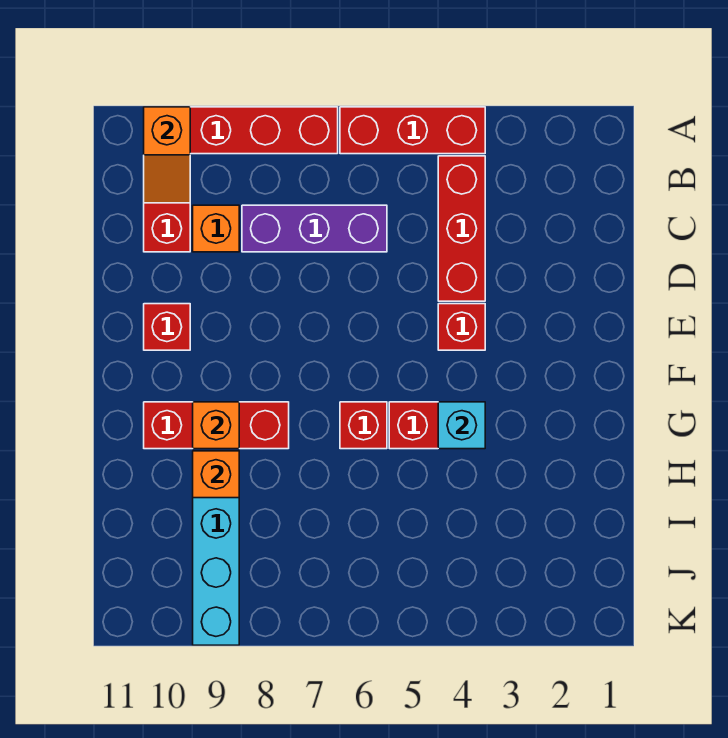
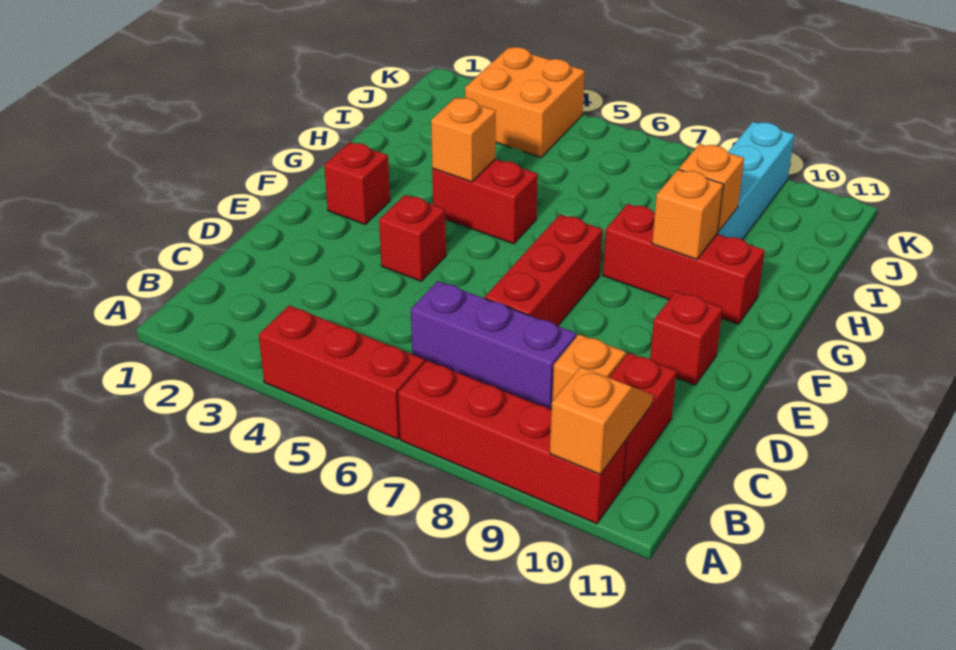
red brick B4:D4 level 1 -> red brick D7:F7 level 1
cyan brick G4 level 2 -> orange brick G4 level 2
red brick G6 level 1 -> red brick F2 level 1
none -> orange brick J3:K4 level 1

